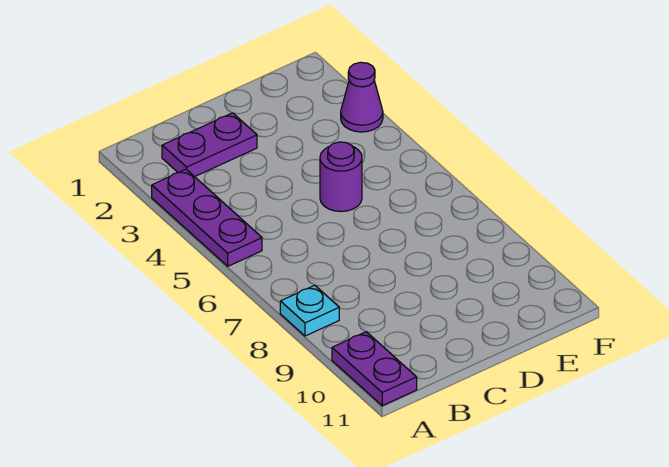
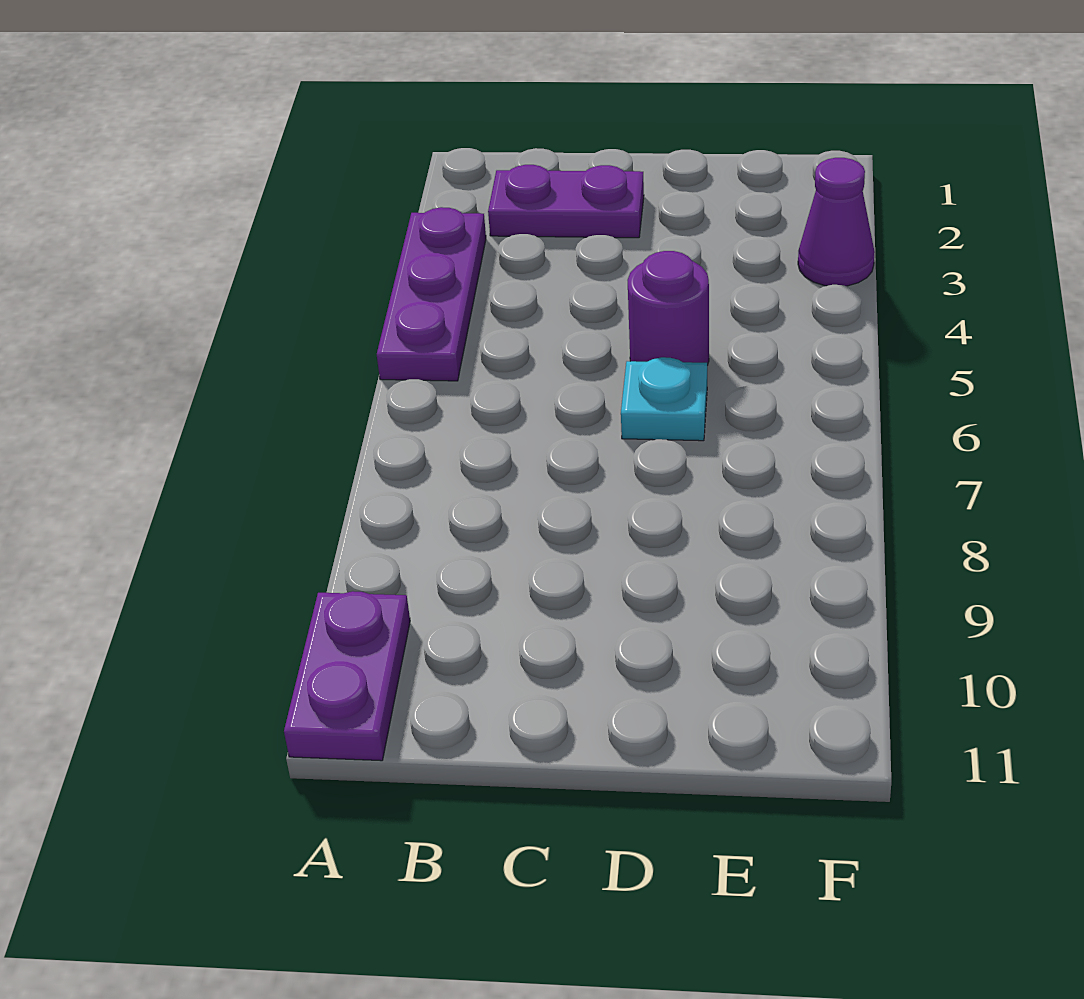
cyan plate A8 level 1 -> cyan plate D6 level 1

